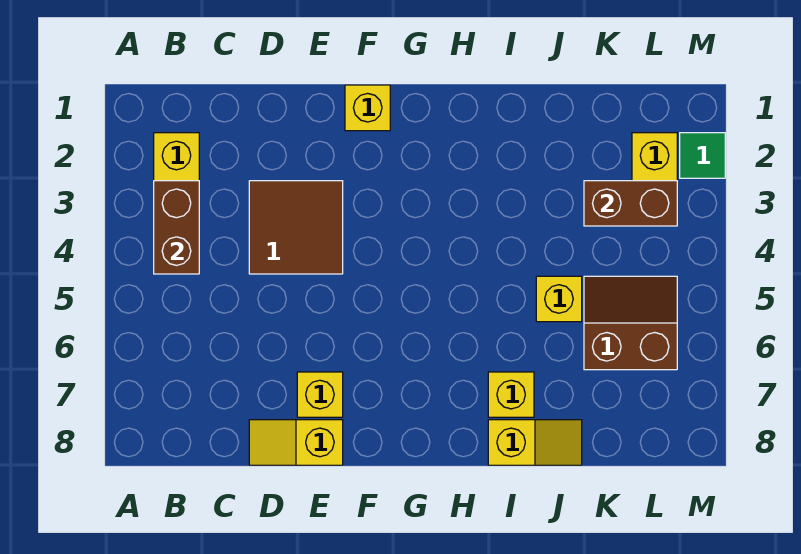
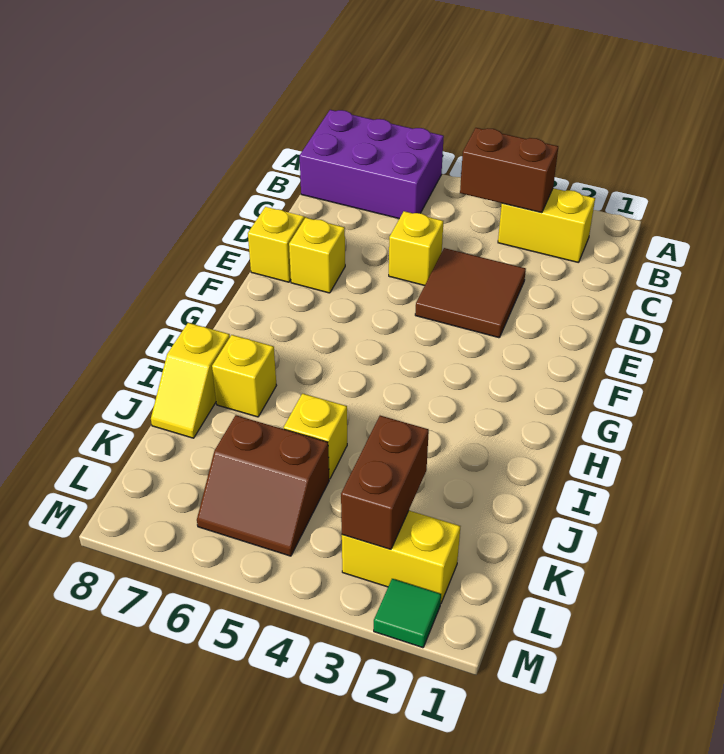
none -> purple brick A6:B8 level 1
yellow brick F1 level 1 -> yellow brick D5 level 1
brown slope K5:L6 level 1 top 6 -> brown slope K5:L6 level 1 top K

